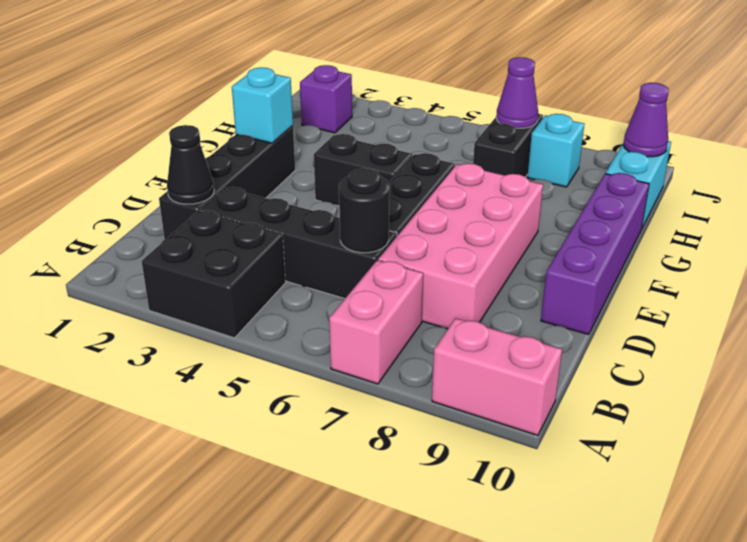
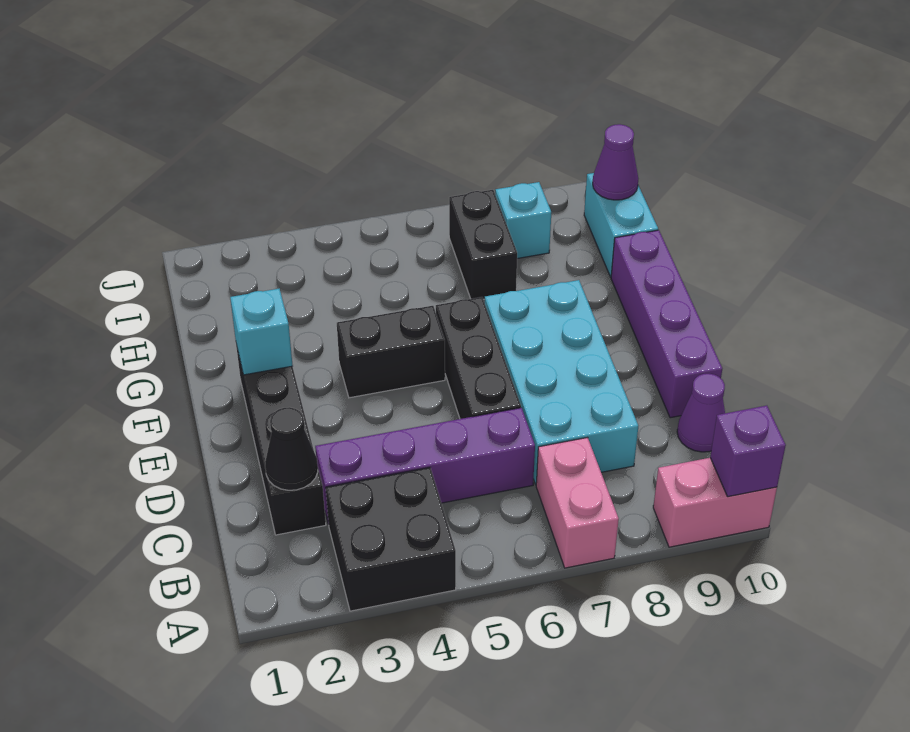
black brick C3:C6 level 1 -> purple brick C3:C6 level 1
black round brick C6 level 2 -> none
pink brick C7:F8 level 1 -> cyan brick C7:F8 level 1
purple brick I2 level 1 -> purple brick A10 level 2
purple cone I7 level 2 -> purple cone C10 level 1

